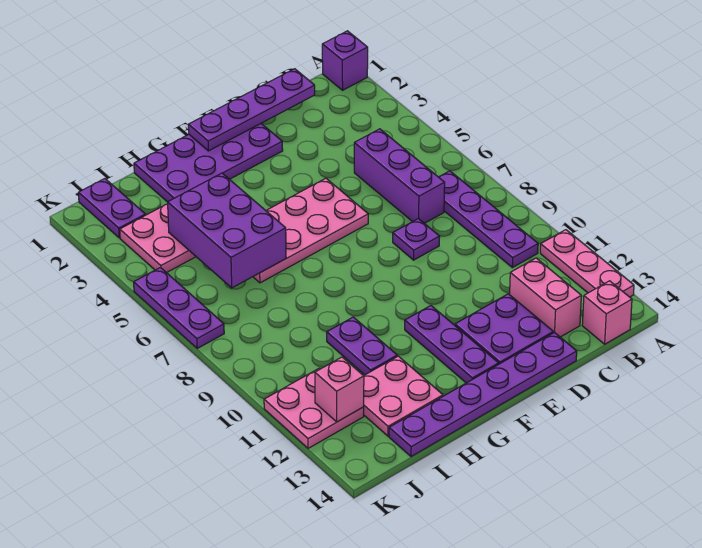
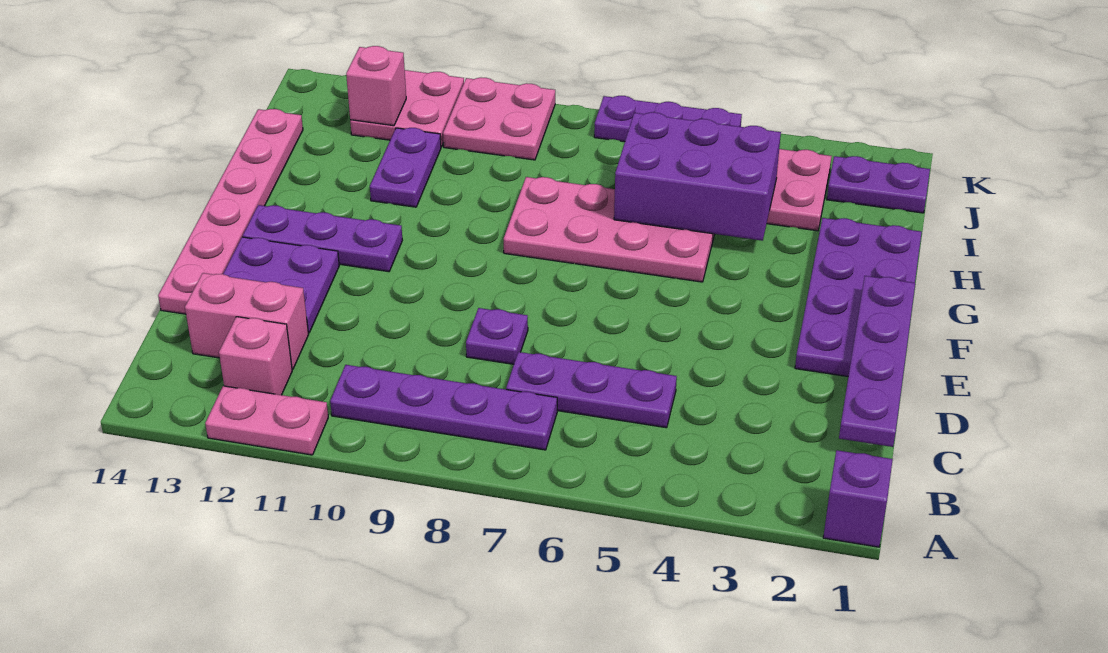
pink plate A11:A13 level 1 -> pink plate A11:A12 level 1
pink brick B14 level 1 -> pink brick B12 level 1
purple brick C5:C7 level 1 -> purple plate C5:C7 level 1
purple plate D14:I14 level 1 -> pink plate D14:I14 level 1
pink plate E5:H6 level 1 -> pink plate G5:H8 level 1
purple plate H10:H11 level 1 -> purple plate H11:I11 level 1
pink plate H12:I13 level 1 -> pink plate J9:K10 level 1

